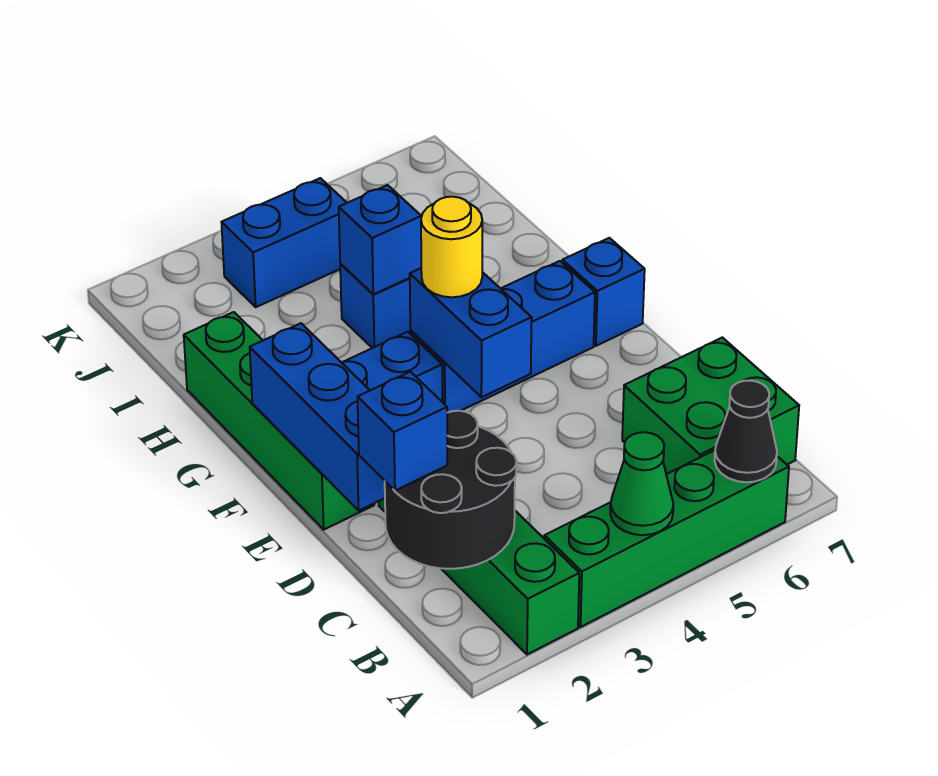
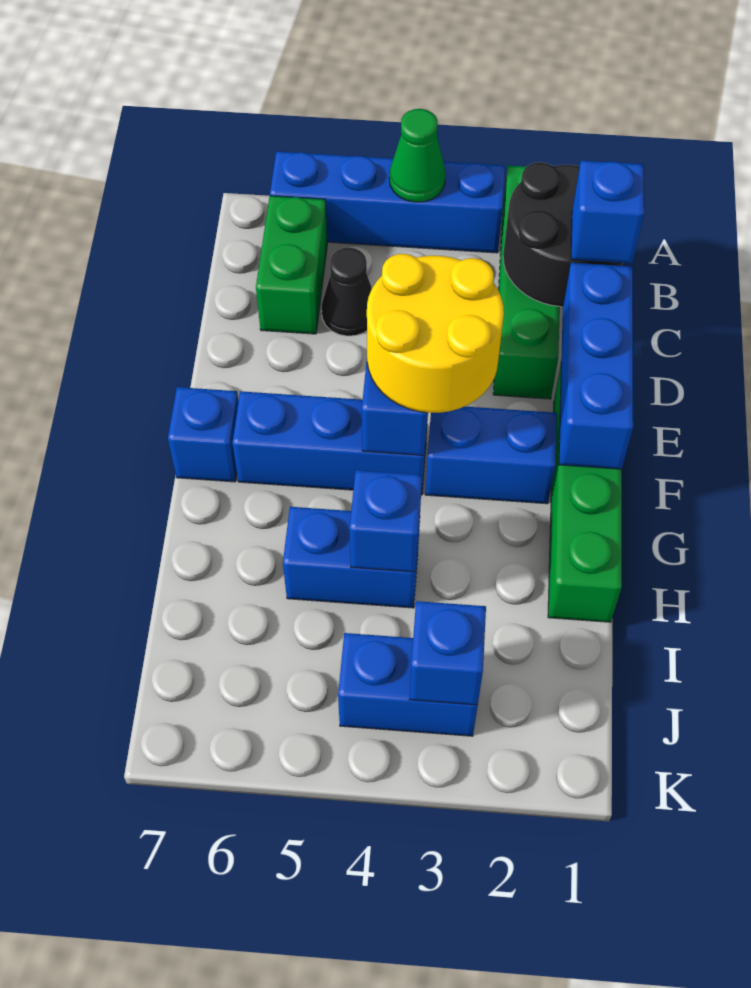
green brick A3:A6 level 1 -> blue brick A3:A6 level 1
black cone A6 level 2 -> black cone C5 level 1
green brick B6:C7 level 1 -> green brick B6:C6 level 1
yellow round brick F4 level 3 -> yellow round brick E3:F4 level 3
none -> blue brick J3 level 2

